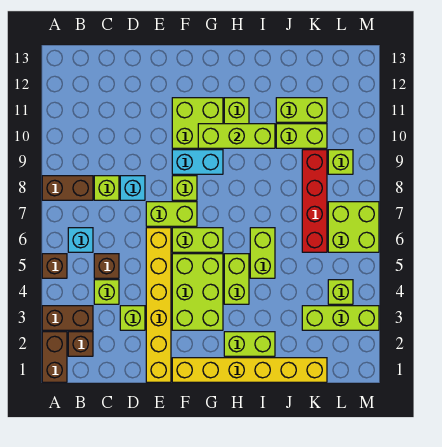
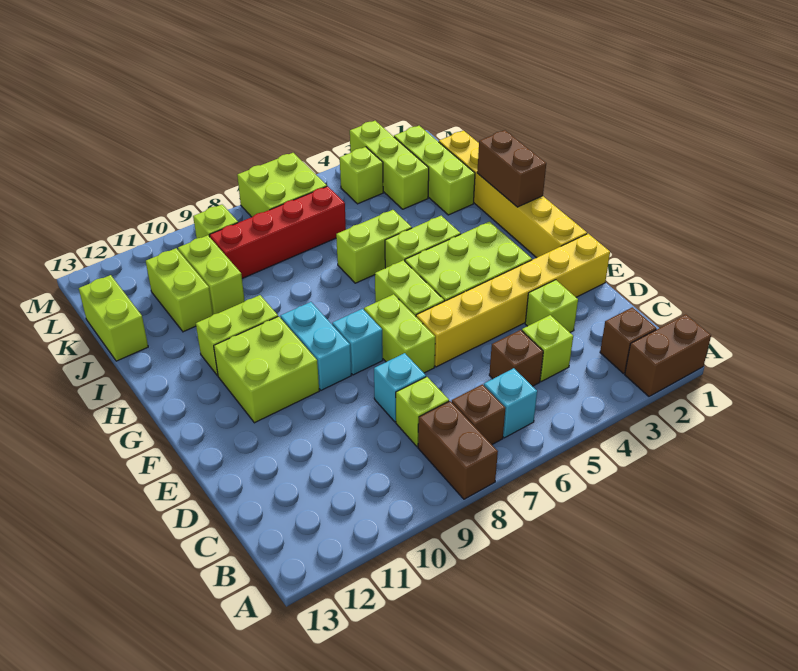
brown brick A3:B3 level 1 -> brown brick H1:I1 level 2
brown brick A5 level 1 -> brown brick B7 level 1
lime brick F8 level 1 -> cyan brick F8 level 1
lime brick G10:I10 level 2 -> lime brick J2:L2 level 1
lime brick H2:I2 level 1 -> lime brick J13:K13 level 1

